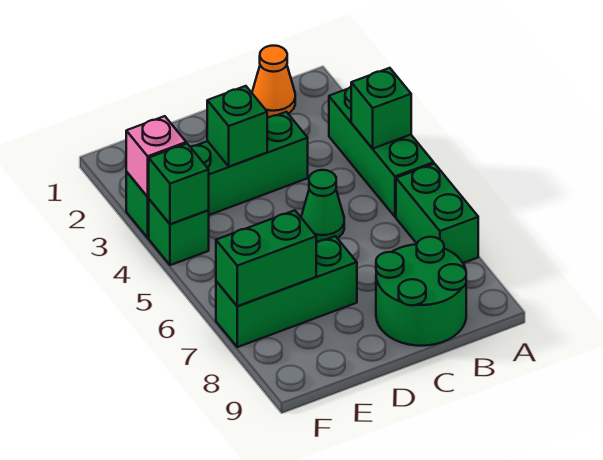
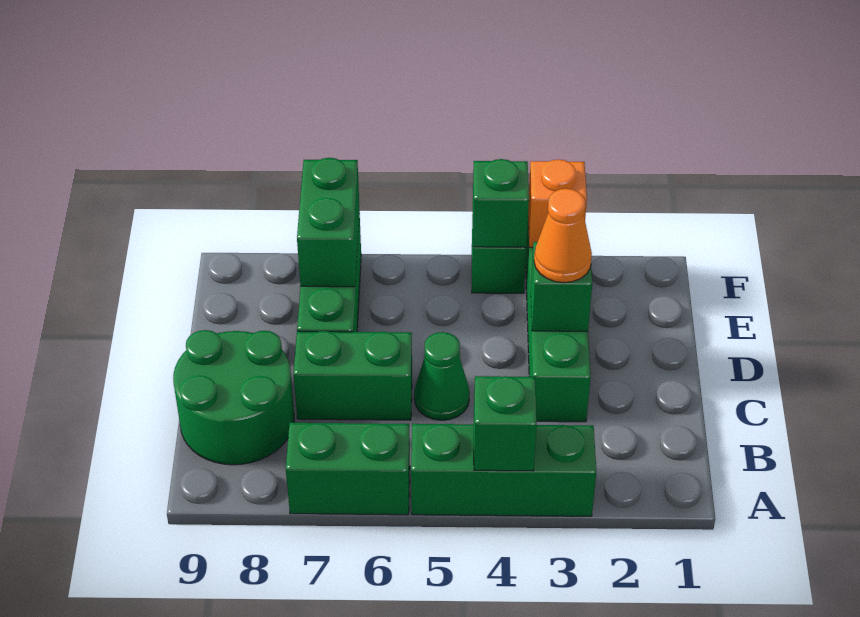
orange cone B1 level 1 -> orange cone D3 level 3
none -> green brick C6:C7 level 1
pink brick F3 level 2 -> orange brick F3 level 2

